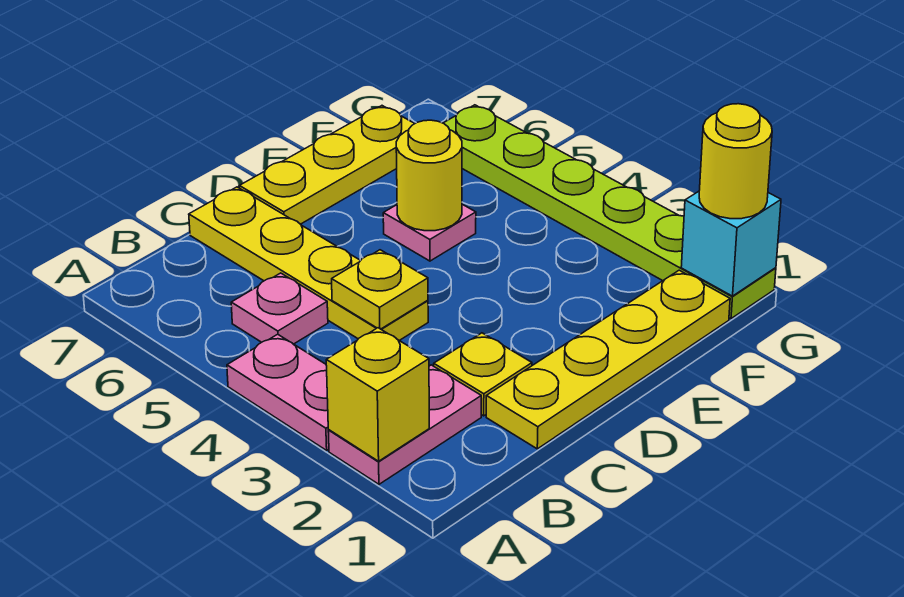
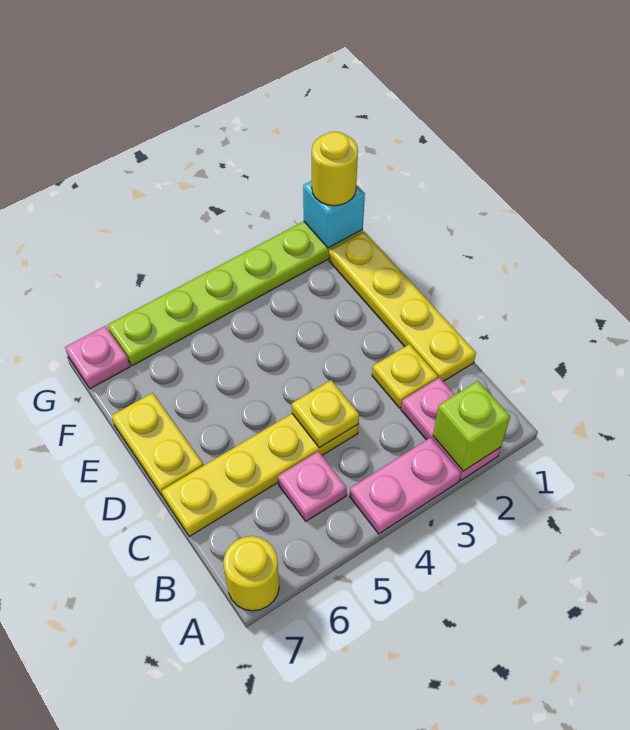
yellow brick A2 level 2 -> lime brick A2 level 2
yellow plate D7:F7 level 1 -> yellow plate D7:E7 level 1
pink plate E5 level 1 -> pink plate G7 level 1
yellow round brick E5 level 2 -> yellow round brick A7 level 1

